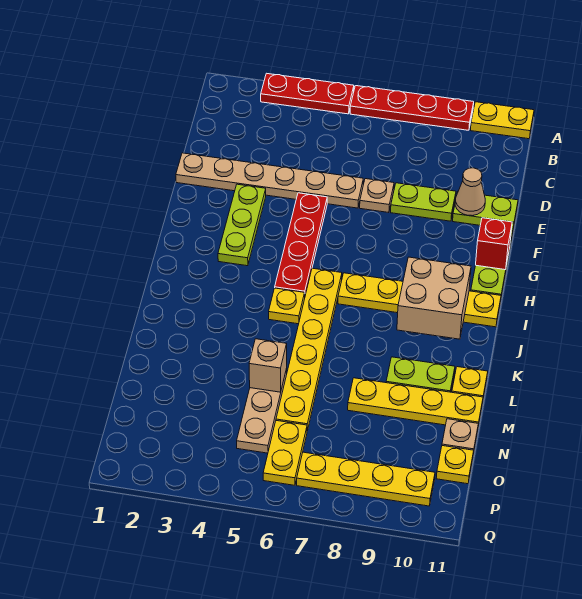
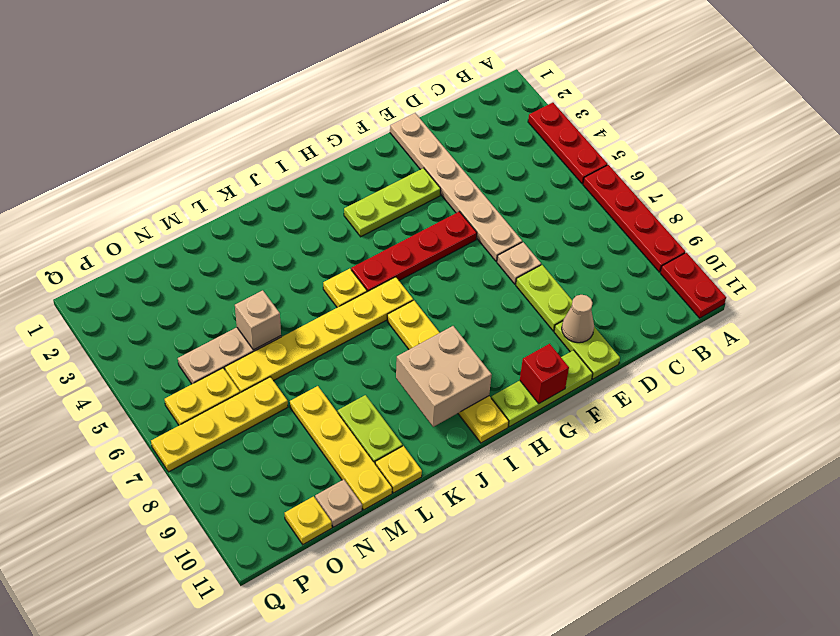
yellow plate A10:A11 level 1 -> red plate A10:A11 level 1
yellow plate P7:P10 level 1 -> yellow plate N7:Q7 level 1

